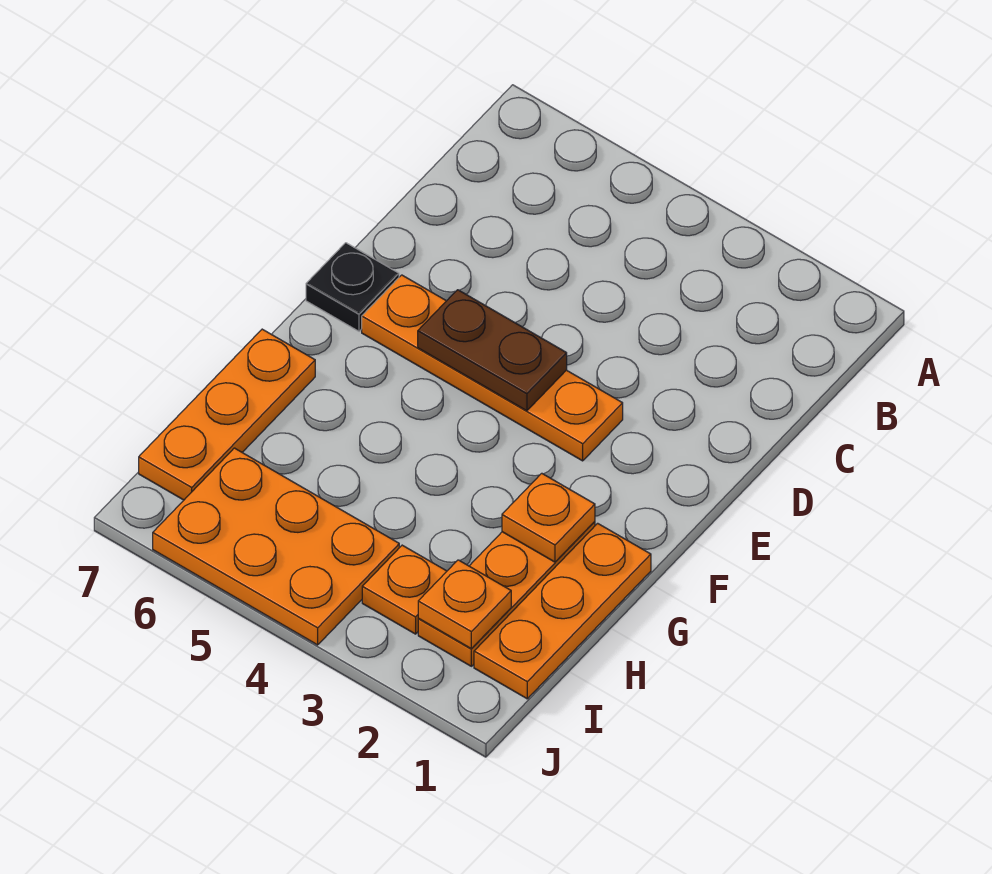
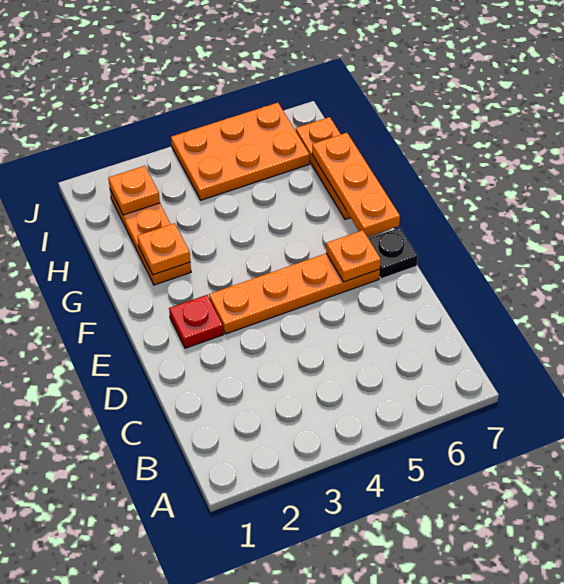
none -> red plate E2 level 1
brown plate E4:E5 level 2 -> none
orange plate G1:I1 level 1 -> orange plate F7:H7 level 2
orange plate I3 level 1 -> orange plate E6 level 2

